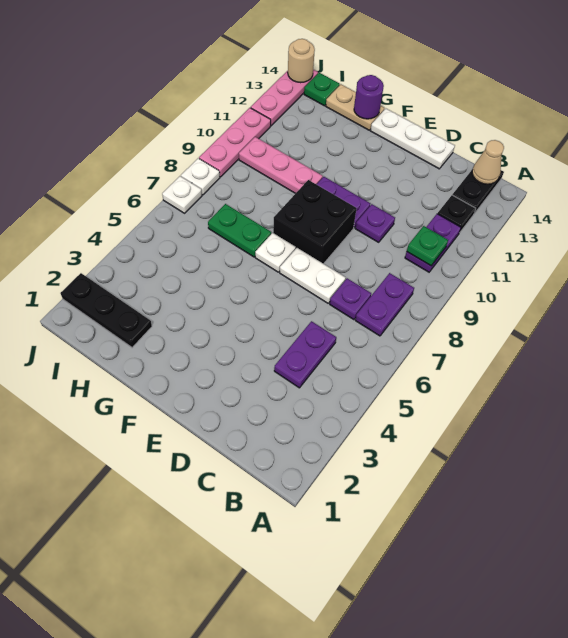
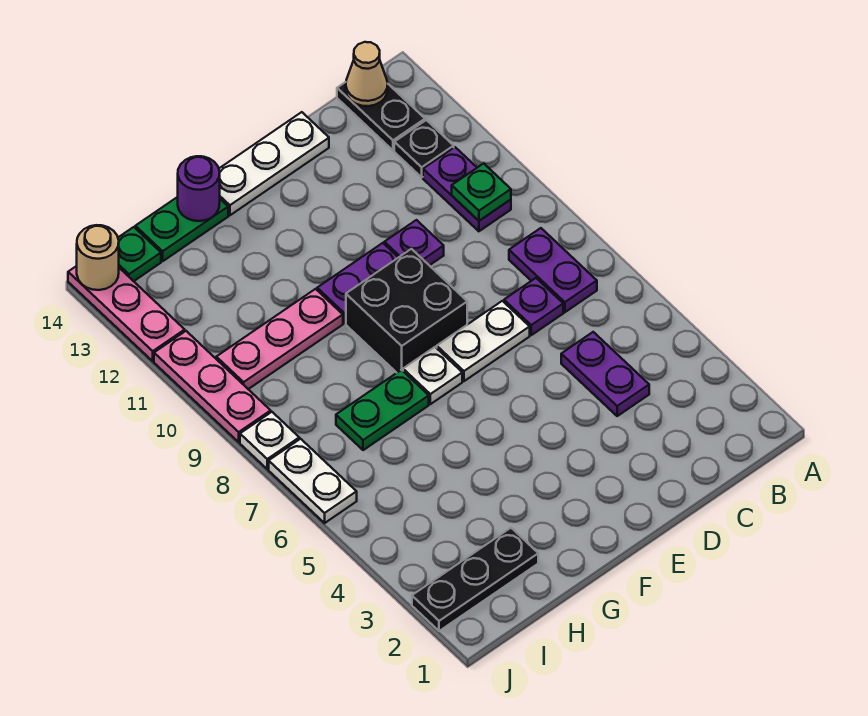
tan plate G14:H14 level 1 -> green plate G14:H14 level 1
white plate J7 level 1 -> white plate J6:J7 level 1

